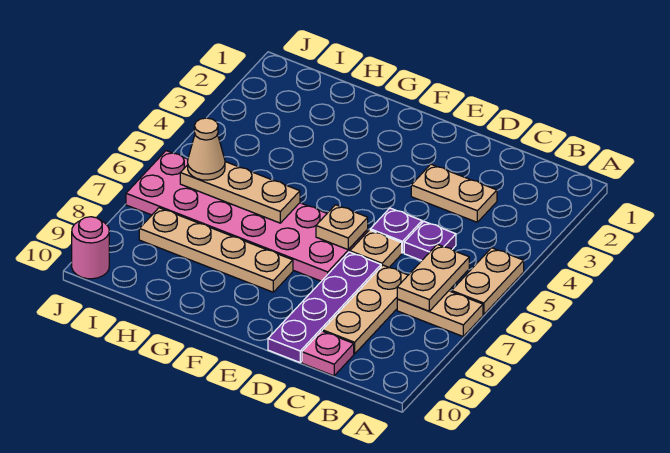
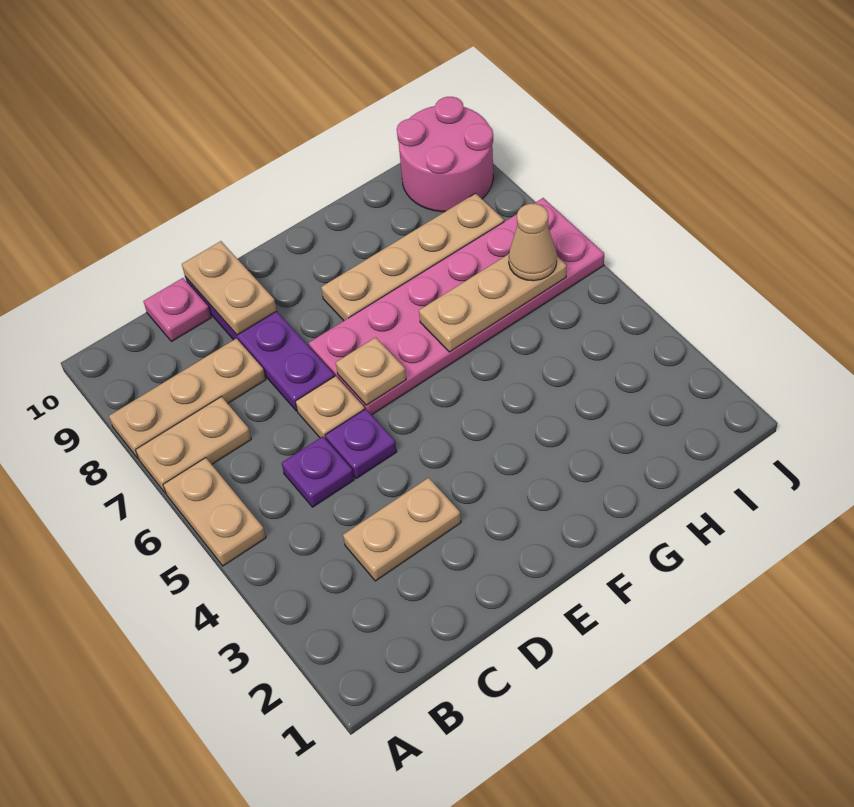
tan plate B6:B7 level 2 -> tan plate D9:D10 level 2
tan plate C7:C9 level 1 -> tan plate A8:C8 level 1
pink round brick J10 level 1 -> pink round brick I9:J10 level 1

